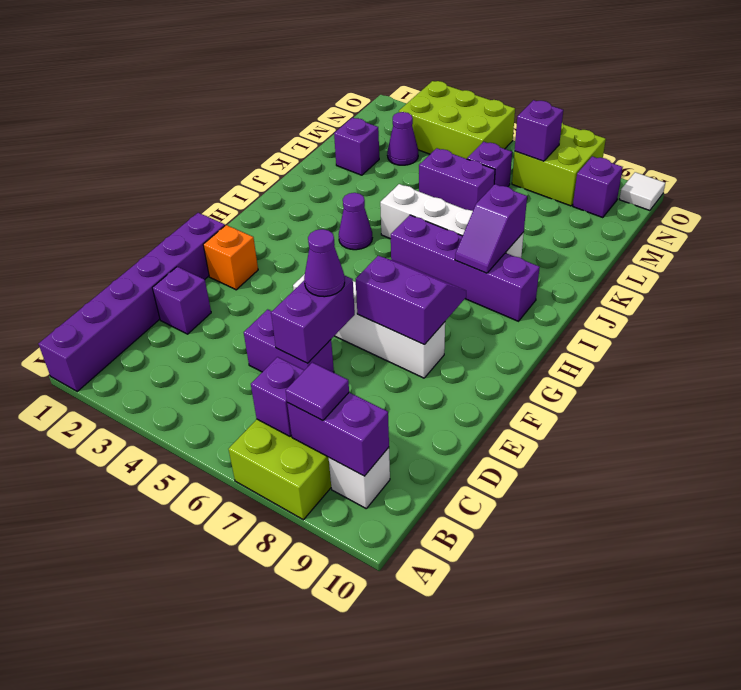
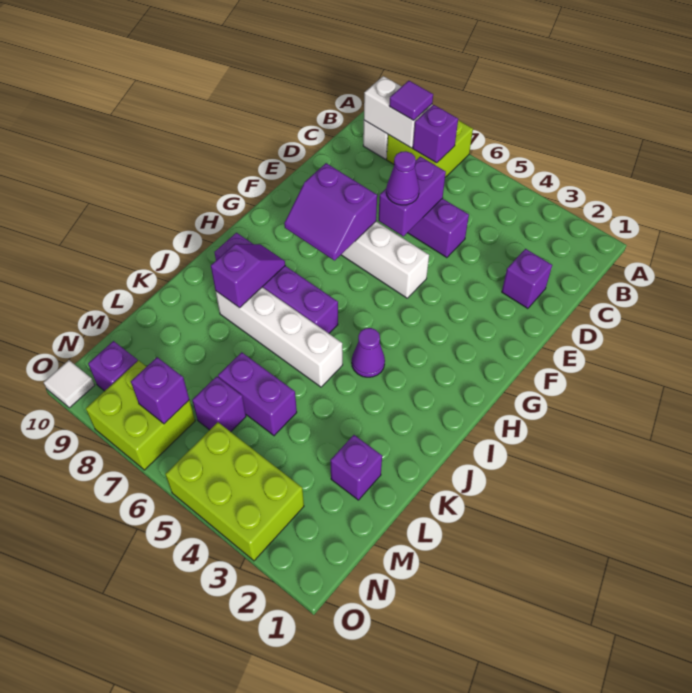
purple brick A1:F1 level 1 -> none
purple brick B8:B9 level 2 -> white brick B8:B9 level 2
orange brick F2 level 1 -> none
purple cone M3 level 1 -> none

